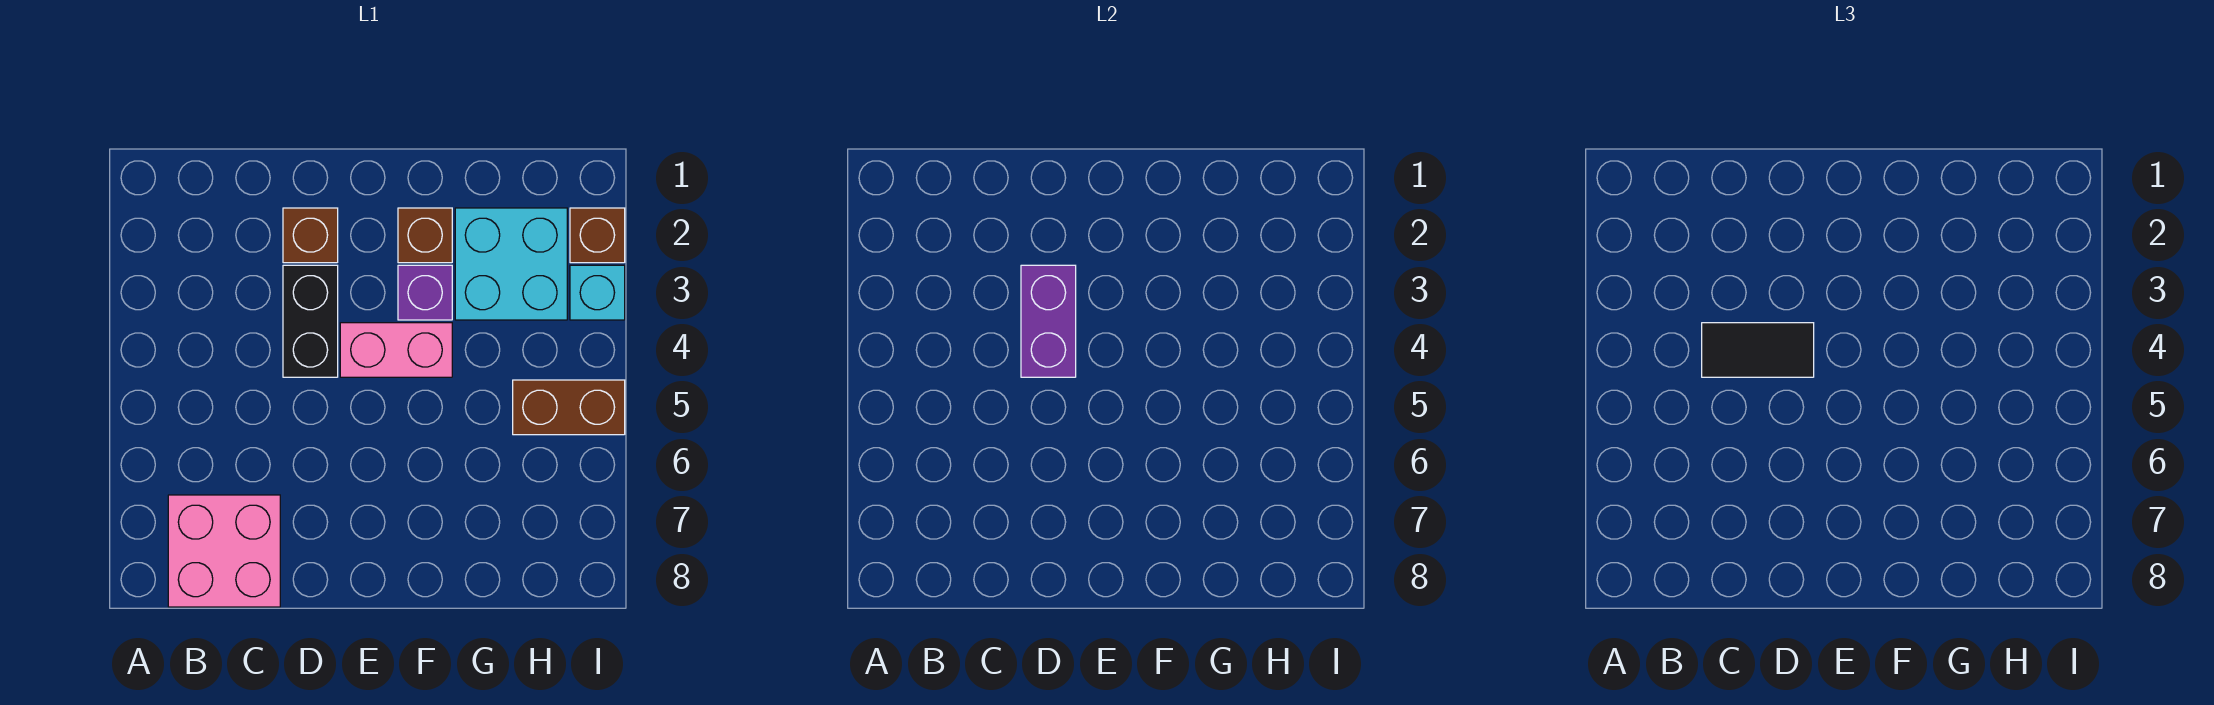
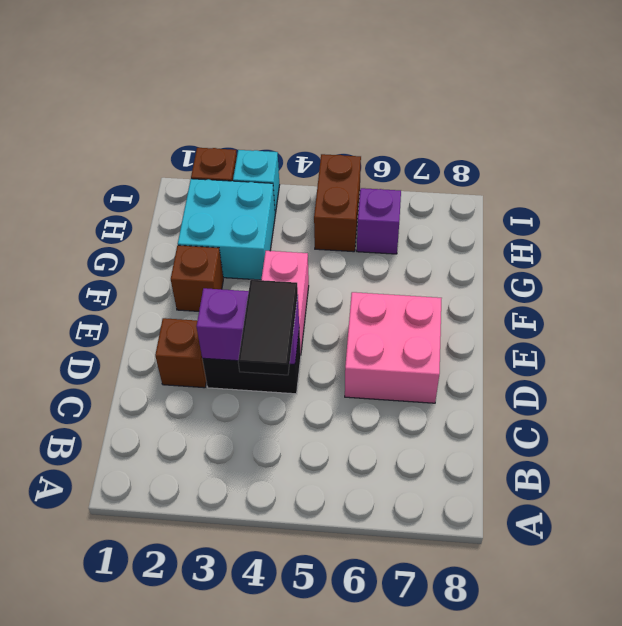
pink brick B7:C8 level 1 -> pink brick D6:E7 level 1
purple brick F3 level 1 -> purple brick H6 level 1

